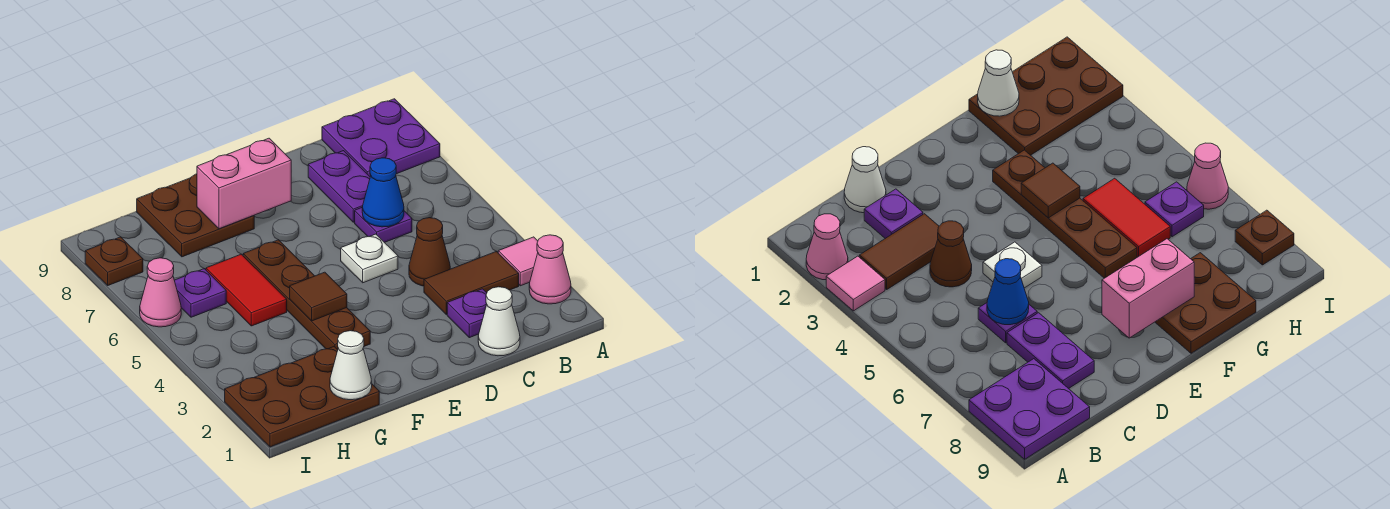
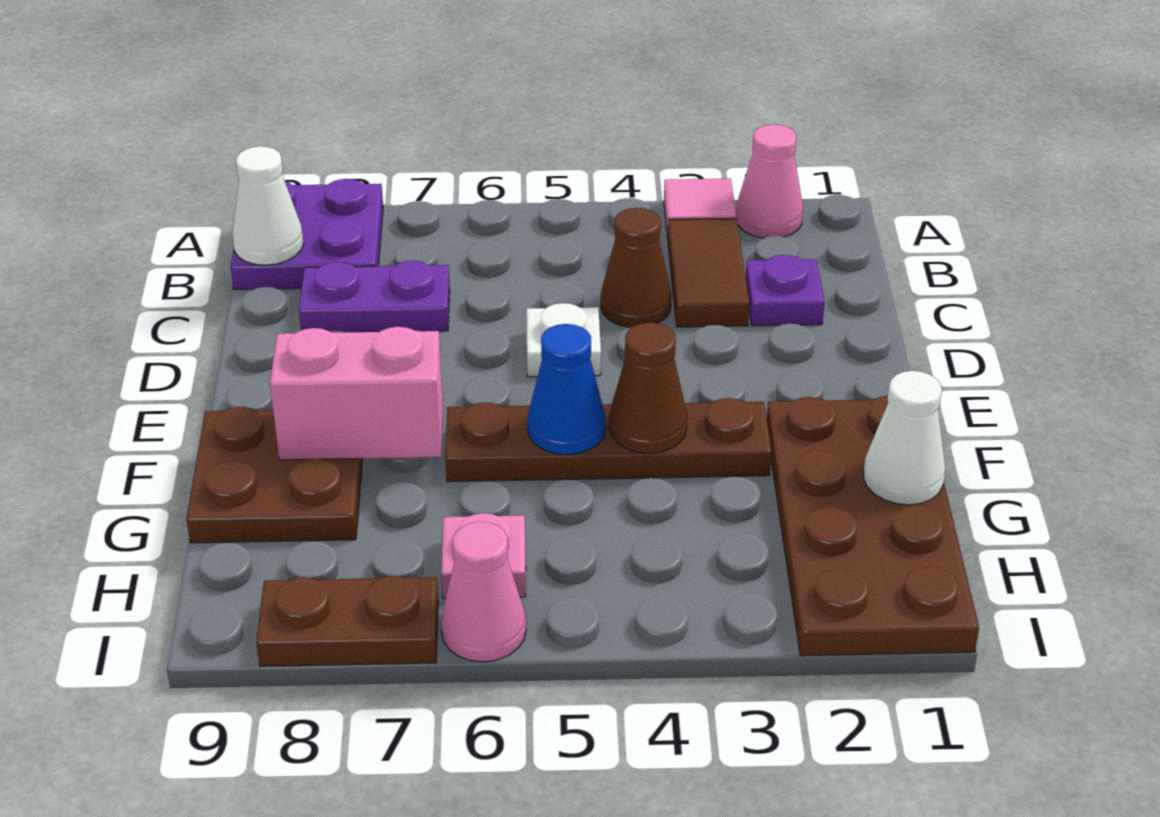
white cone C1 level 1 -> white cone B9 level 2
purple plate C6 level 1 -> none
blue cone C6 level 2 -> blue cone F5 level 2
pink brick E8:F8 level 2 -> pink brick F7:F8 level 2
brown tile F4 level 2 -> brown cone F4 level 2
brown plate G1:I2 level 1 -> brown plate F1:I2 level 1
red tile G5:G6 level 1 -> none
purple plate H6 level 1 -> pink plate H6 level 1
brown plate I8 level 1 -> brown plate I7:I8 level 1

